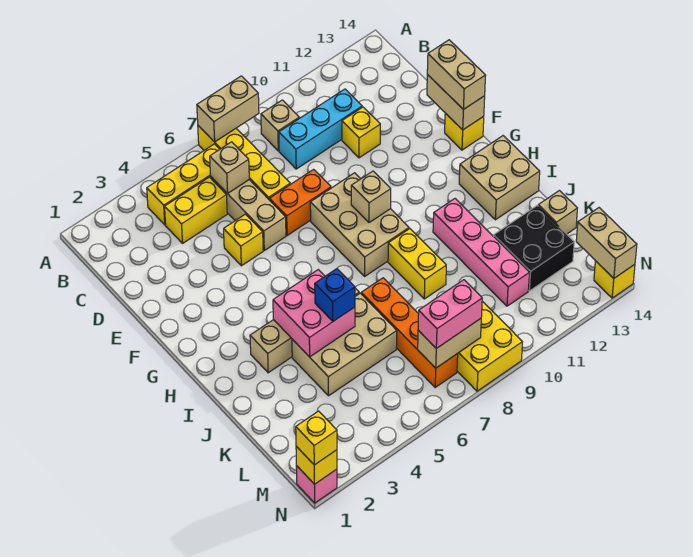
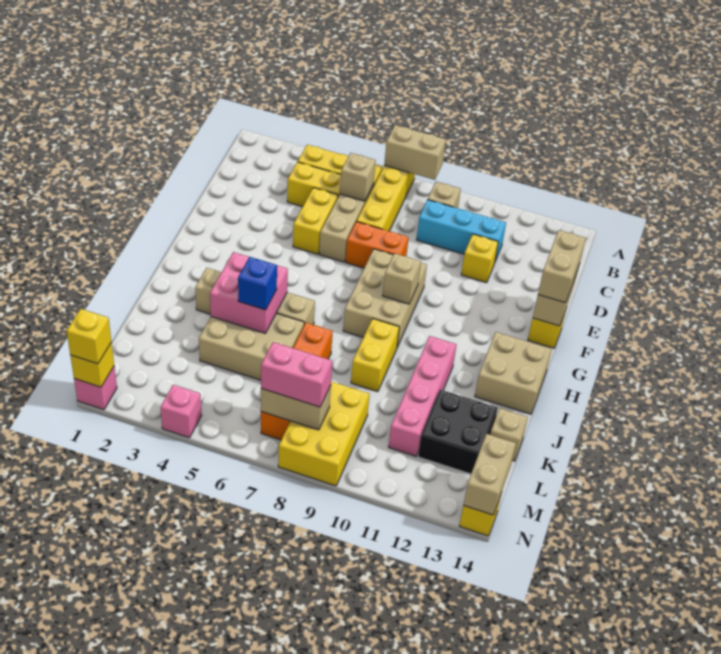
yellow brick E5 level 1 -> yellow brick D5:E5 level 1
none -> pink brick N4 level 1

